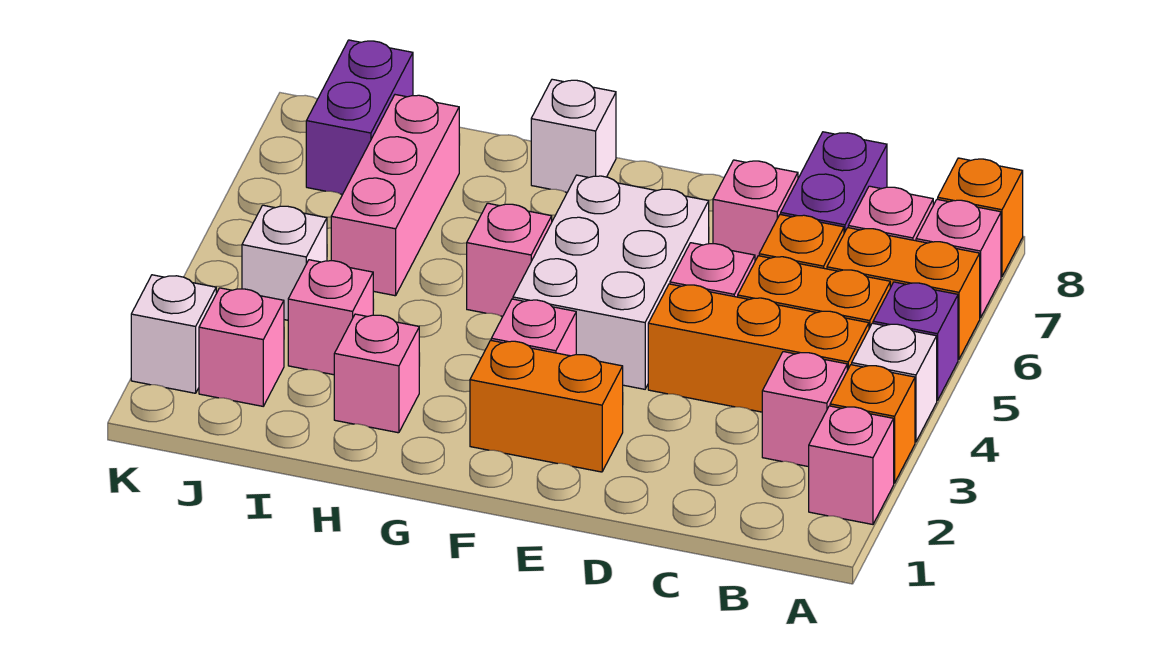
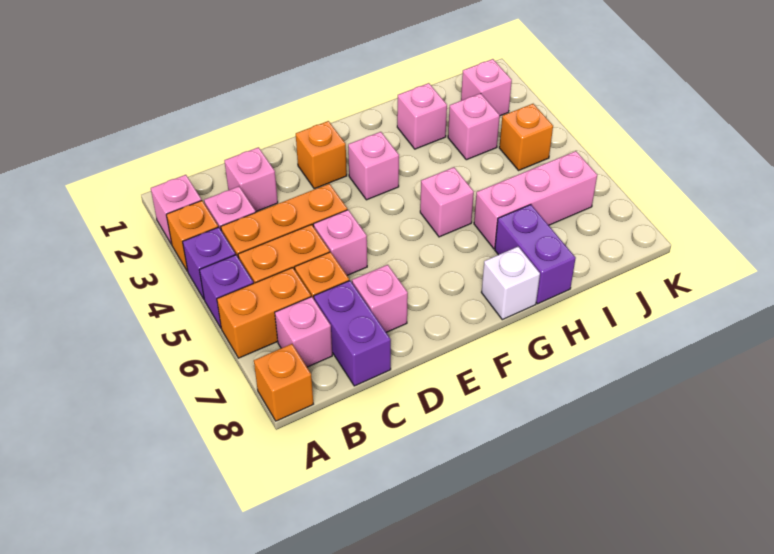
white brick A4 level 1 -> purple brick A4 level 1
pink brick A7 level 1 -> pink brick C2 level 1
orange brick E2:F2 level 1 -> orange brick E2 level 1
white brick E4:F6 level 1 -> none
pink brick I5:I7 level 1 -> pink brick H6:J6 level 1
white brick J4 level 1 -> orange brick J4 level 1
purple brick J7:J8 level 1 -> purple brick H7:H8 level 1
white brick K2 level 1 -> none

